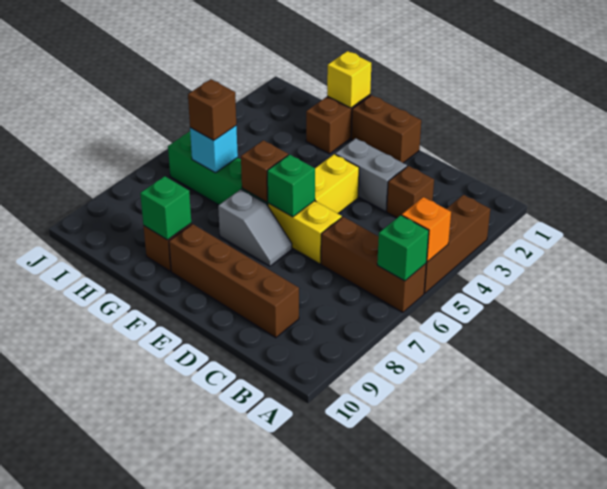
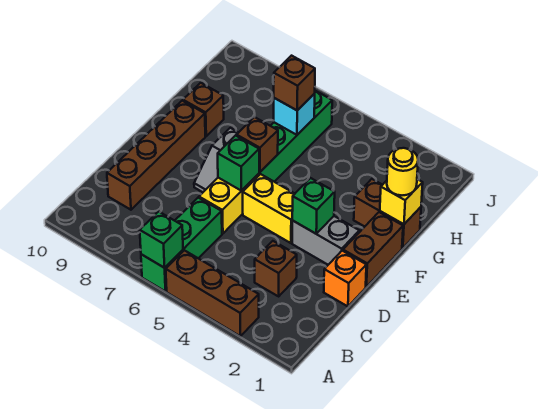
orange brick A5 level 2 -> orange brick D1 level 1
brown brick A6:C6 level 1 -> green brick A6:C6 level 1
grey brick D3:E3 level 1 -> grey brick E2:E3 level 1
none -> yellow round brick G1 level 3
green brick G9 level 2 -> green brick E3 level 2

